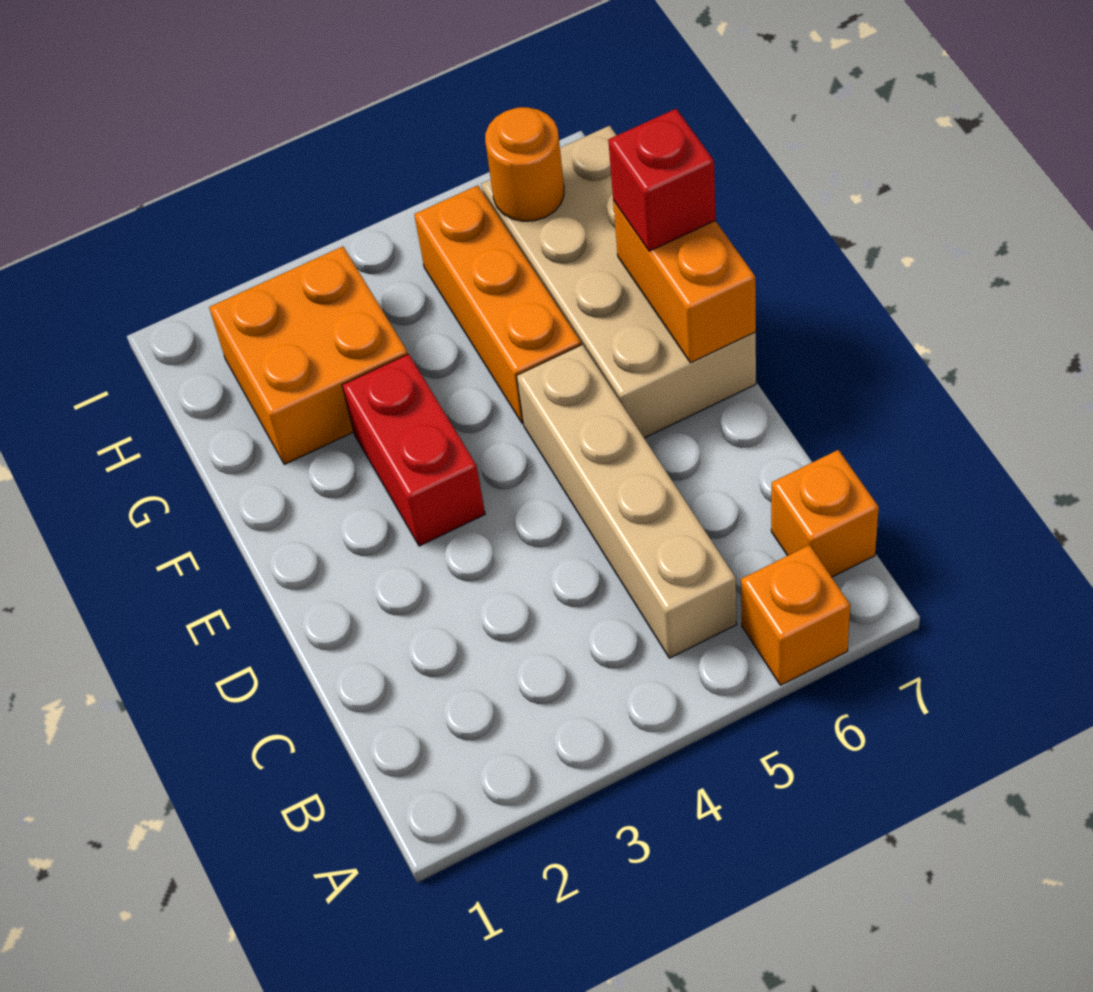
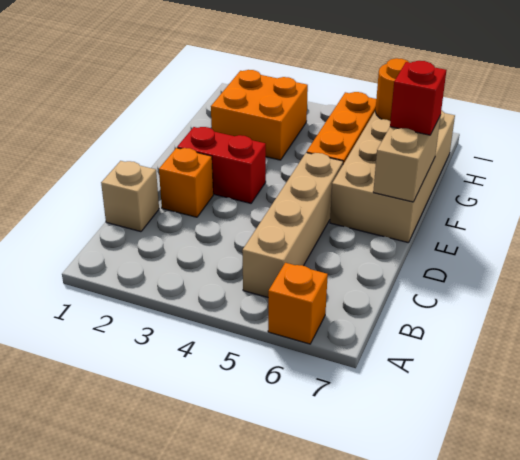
orange brick B7 level 1 -> orange brick D2 level 1
none -> tan brick C1 level 1
red brick E3:F3 level 1 -> red brick E2:E3 level 1
orange brick E7:F7 level 2 -> tan brick E7:F7 level 2

